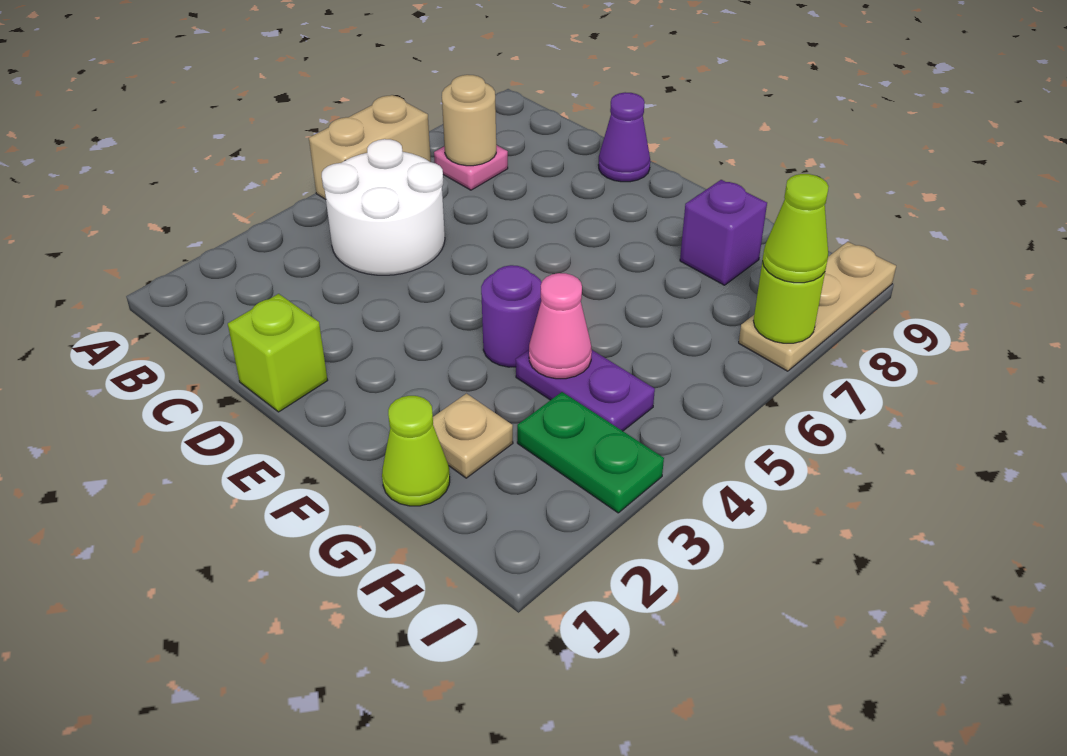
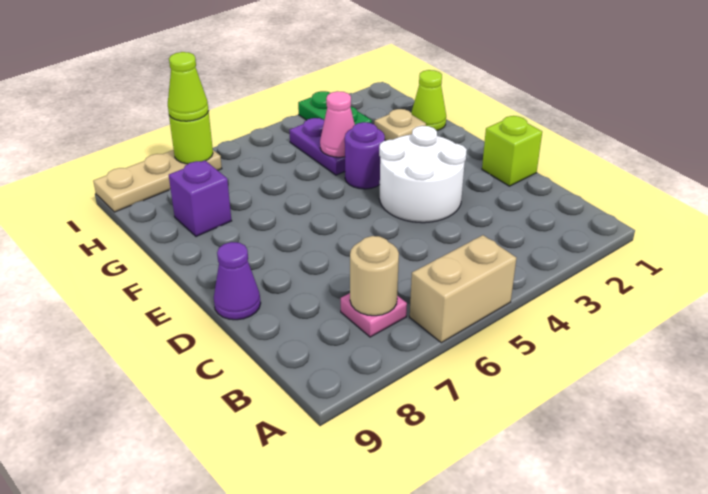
white round brick B4:C5 level 1 -> white round brick D3:E4 level 1

